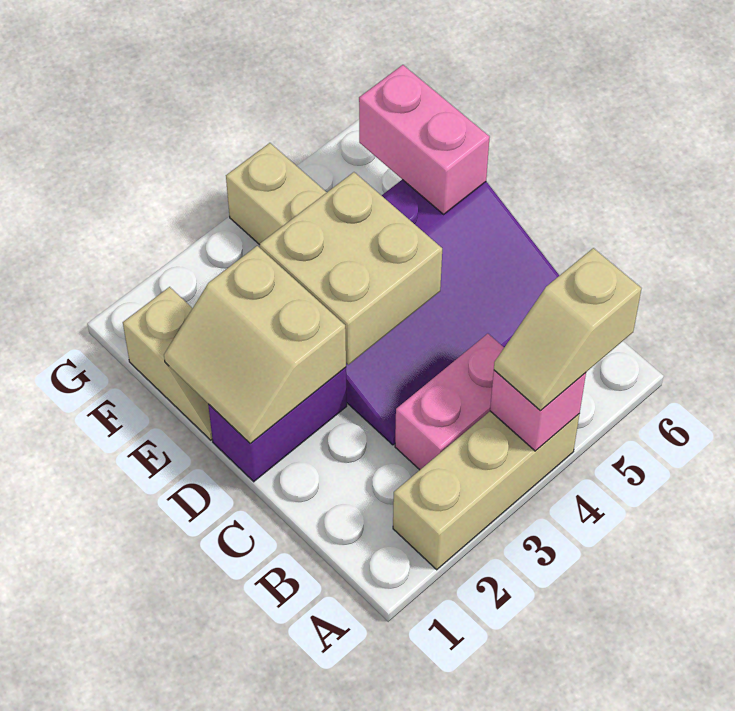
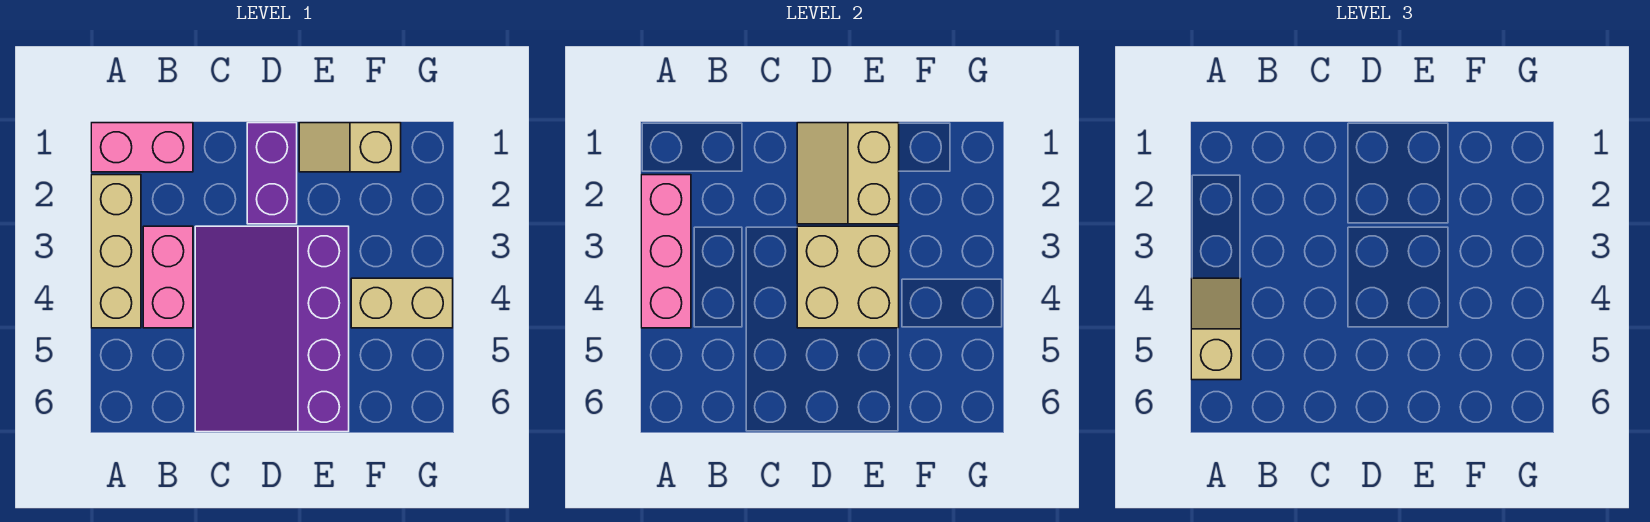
pink brick A4 level 2 -> pink brick A2:A4 level 2
tan slope D1:E2 level 2 top 2 -> tan slope D1:E2 level 2 top E
pink brick E6:F6 level 2 -> pink brick A1:B1 level 1

